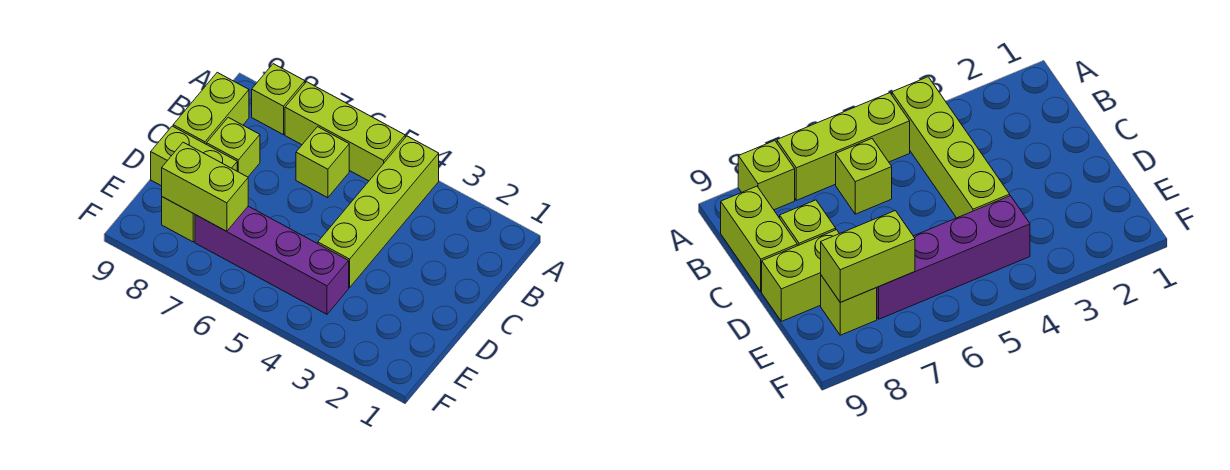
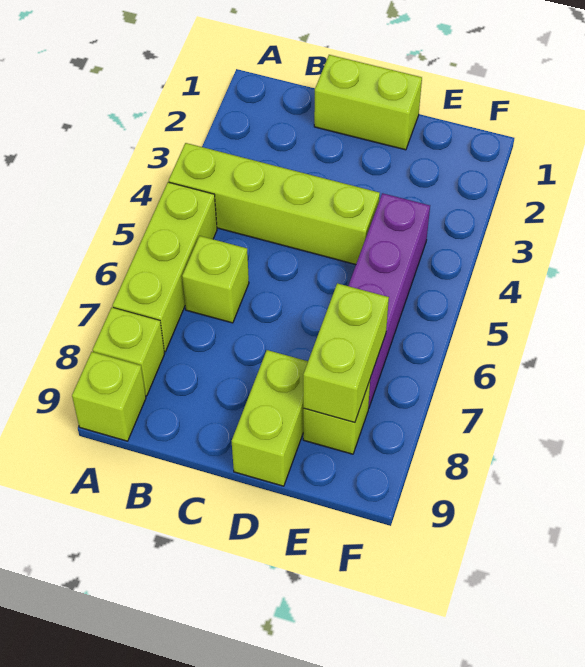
lime brick B9:C9 level 1 -> lime brick C1:D1 level 1
lime brick C8 level 1 -> lime brick A9 level 1

